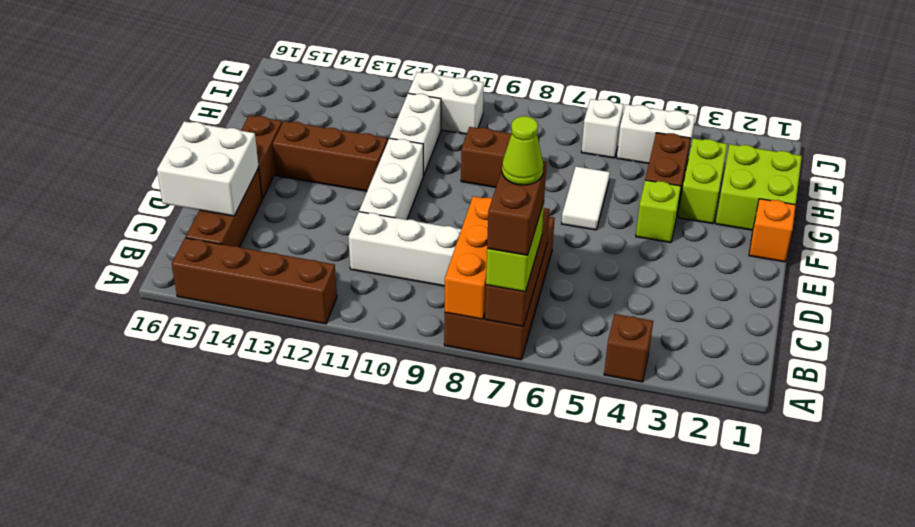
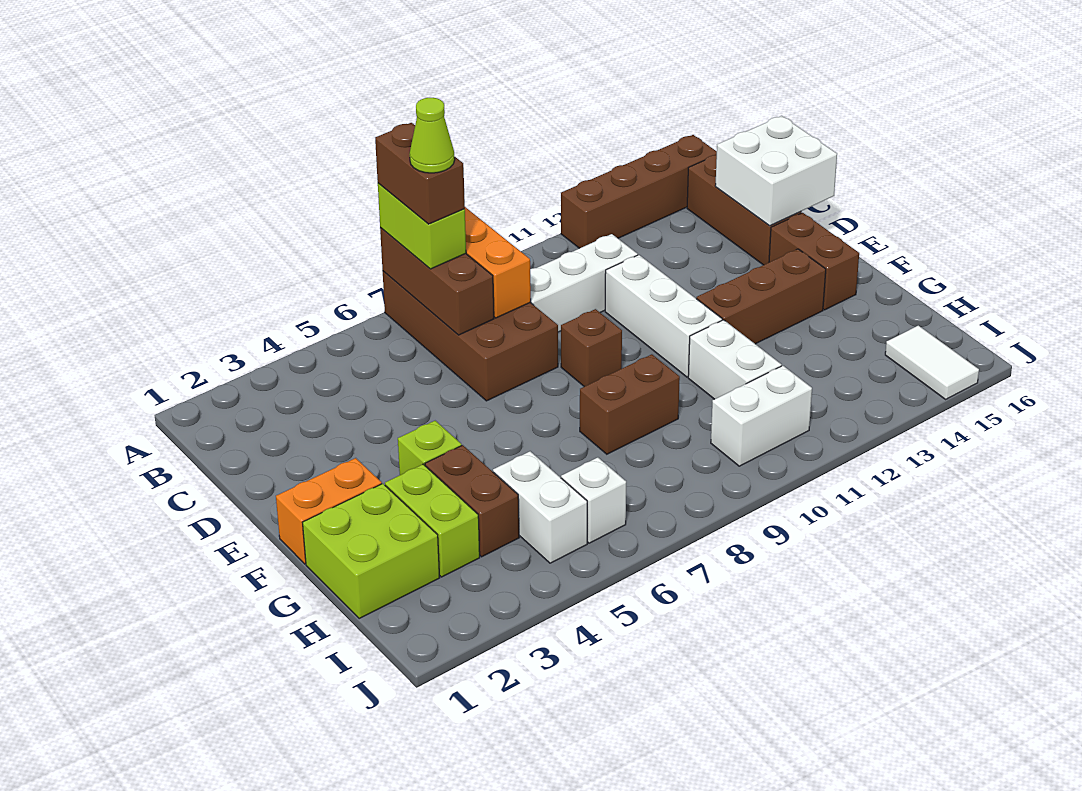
brown brick A4 level 1 -> brown brick E9 level 1
orange brick F1 level 1 -> orange brick F1:F2 level 1
white tile F6:G6 level 1 -> white tile I15:J15 level 1
white brick I4:I5 level 1 -> white brick H5:I5 level 1

